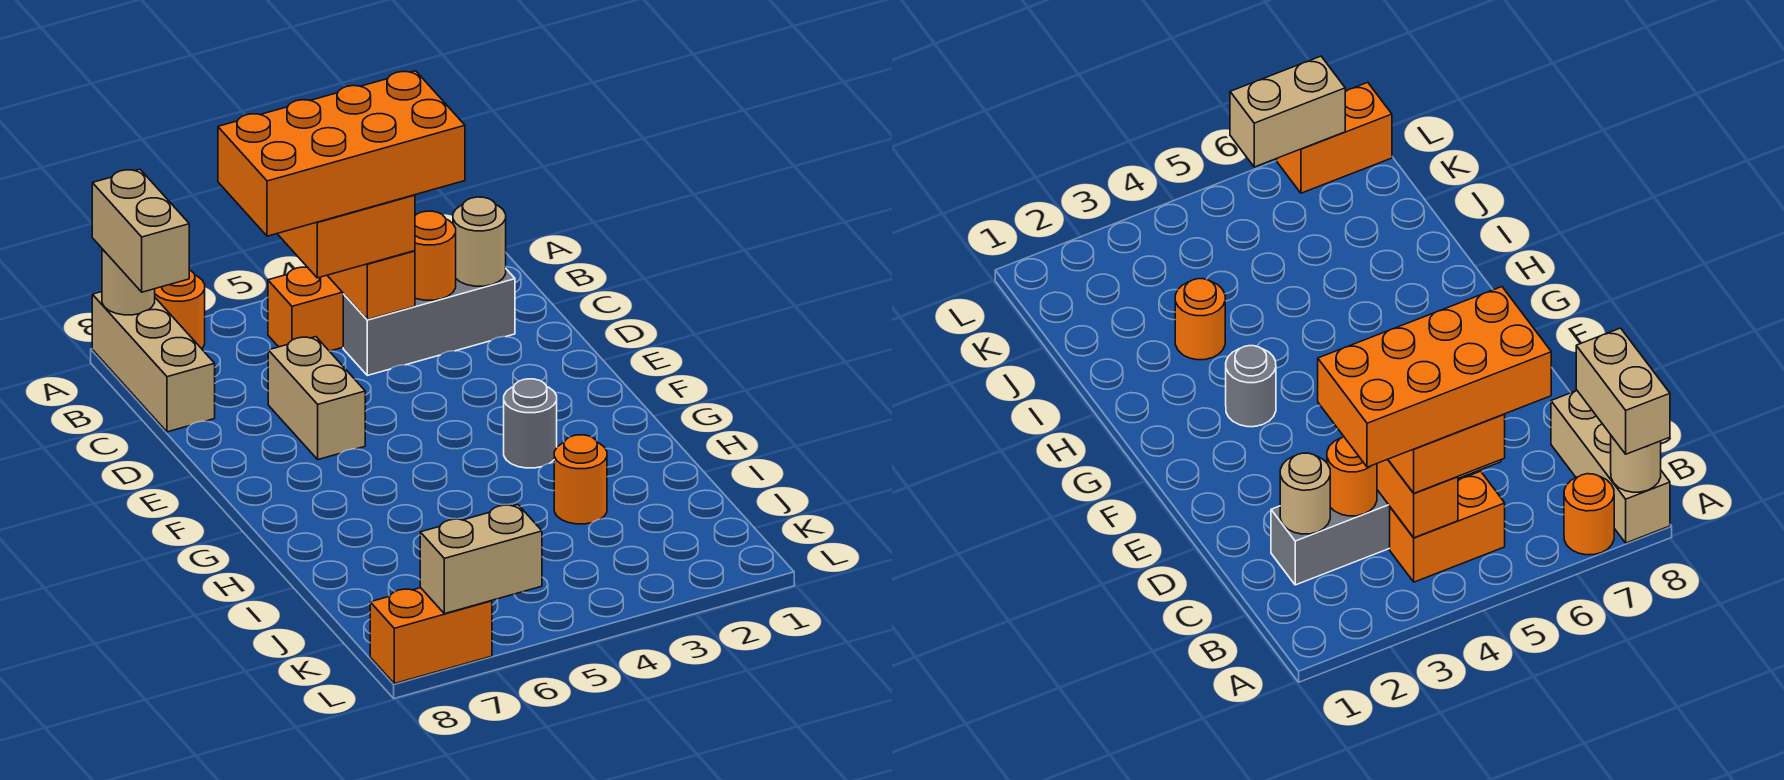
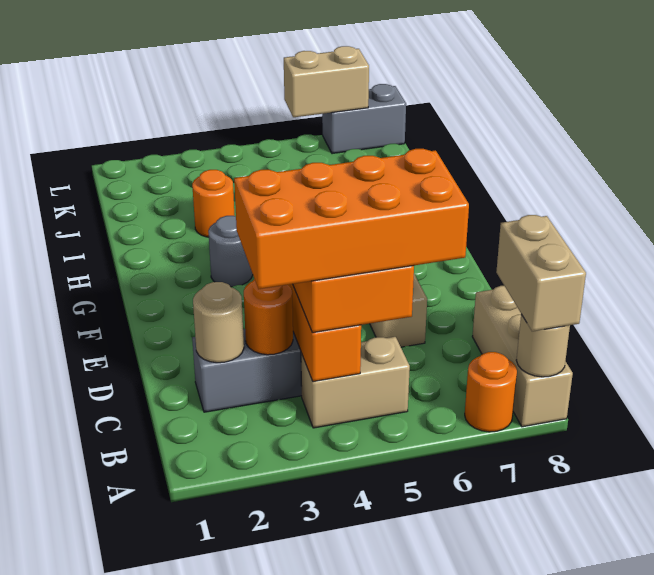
orange brick B4:B5 level 1 -> tan brick B4:B5 level 1
orange brick L7:L8 level 1 -> grey brick L7:L8 level 1

